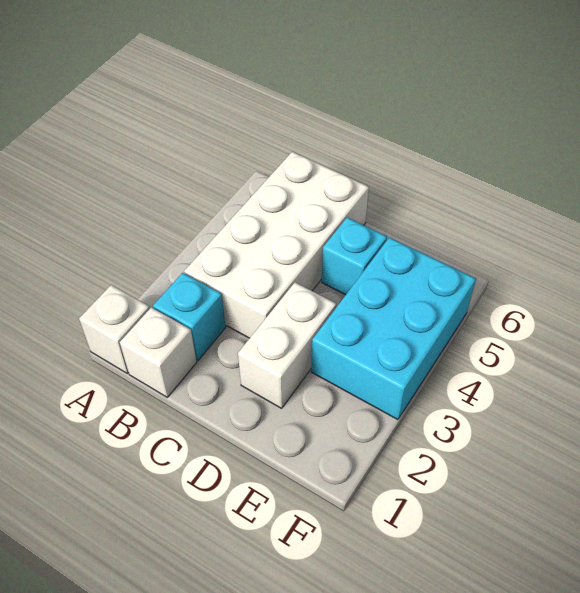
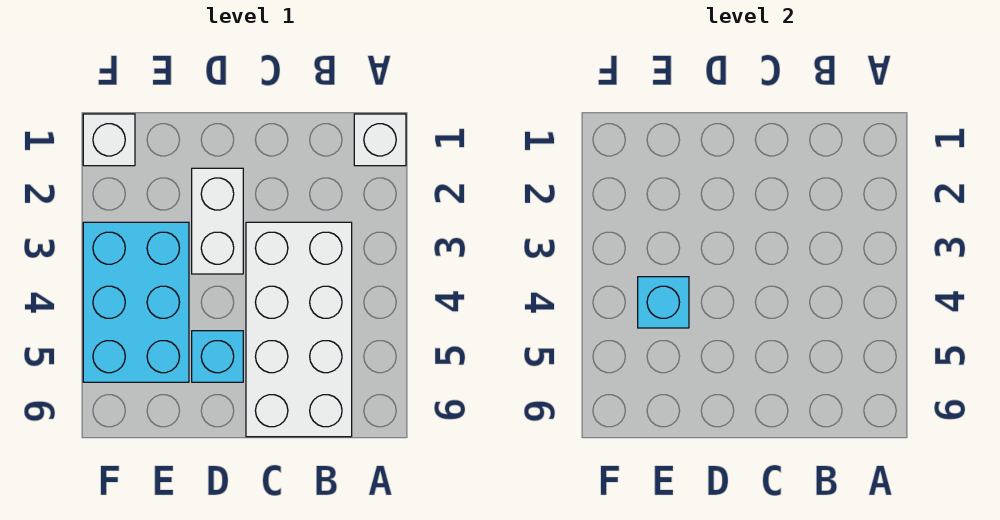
white brick B1 level 1 -> white brick F1 level 1
cyan brick B2 level 1 -> cyan brick E4 level 2

